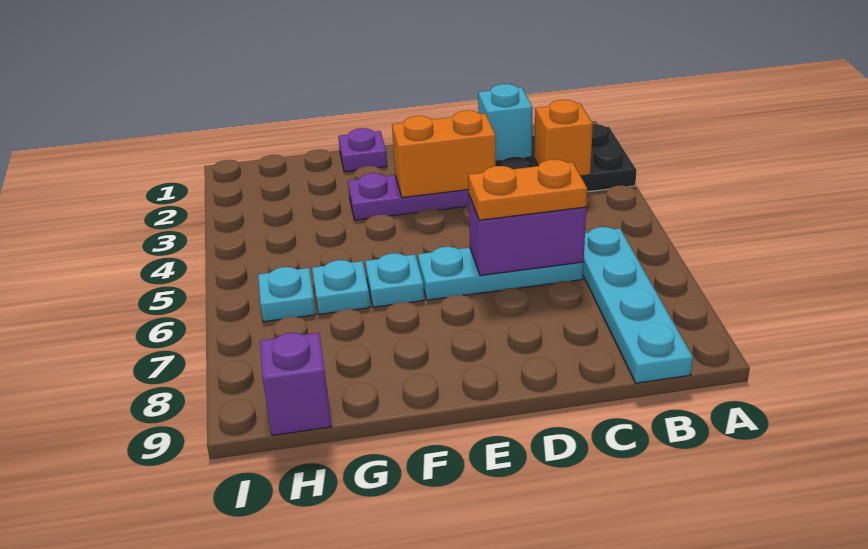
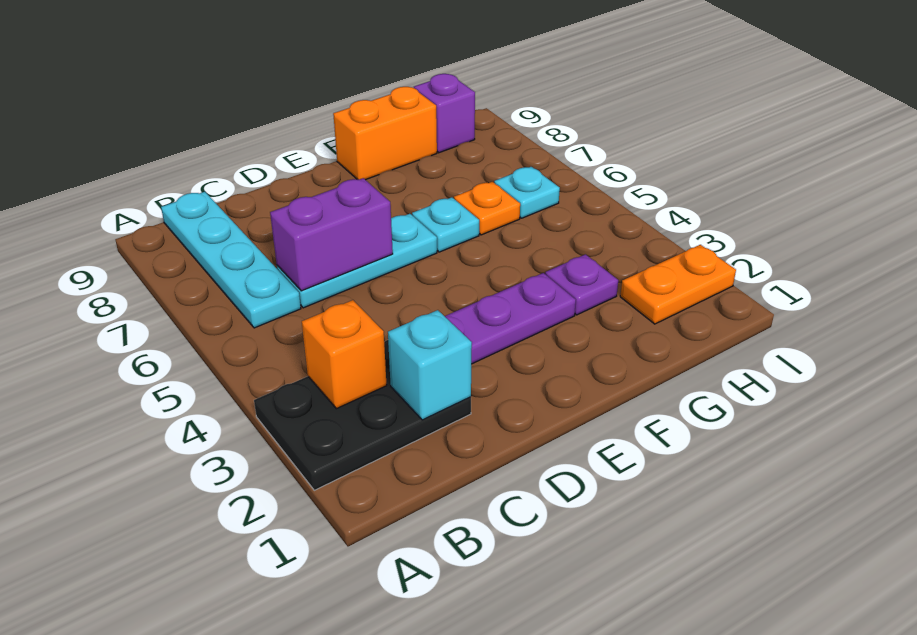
orange plate C6:D6 level 3 -> orange plate H2:I2 level 1
orange brick D3:E3 level 2 -> orange brick F9:G9 level 1
purple plate F1 level 1 -> purple plate G3 level 1
cyan plate G6 level 1 -> orange plate G6 level 1

